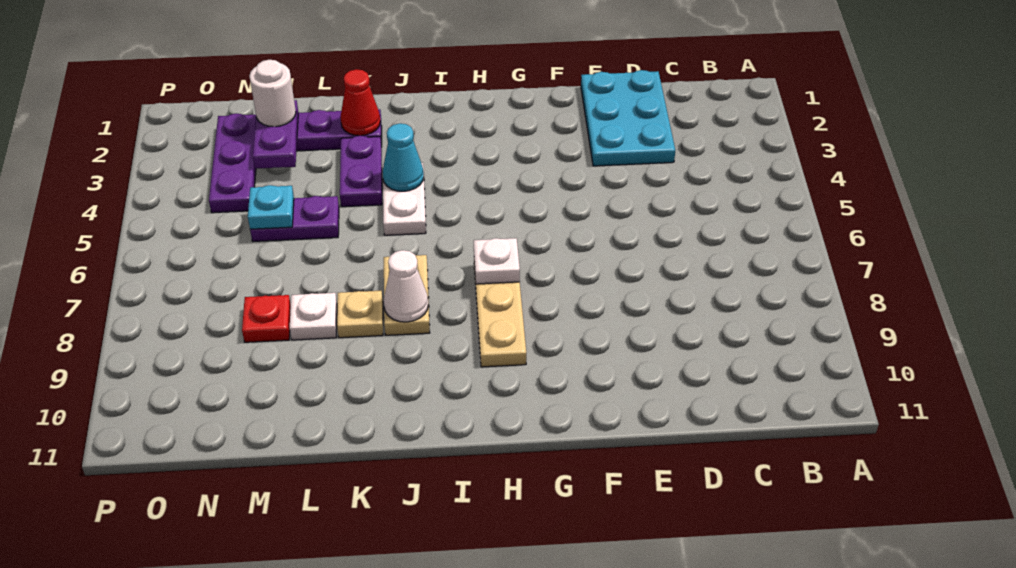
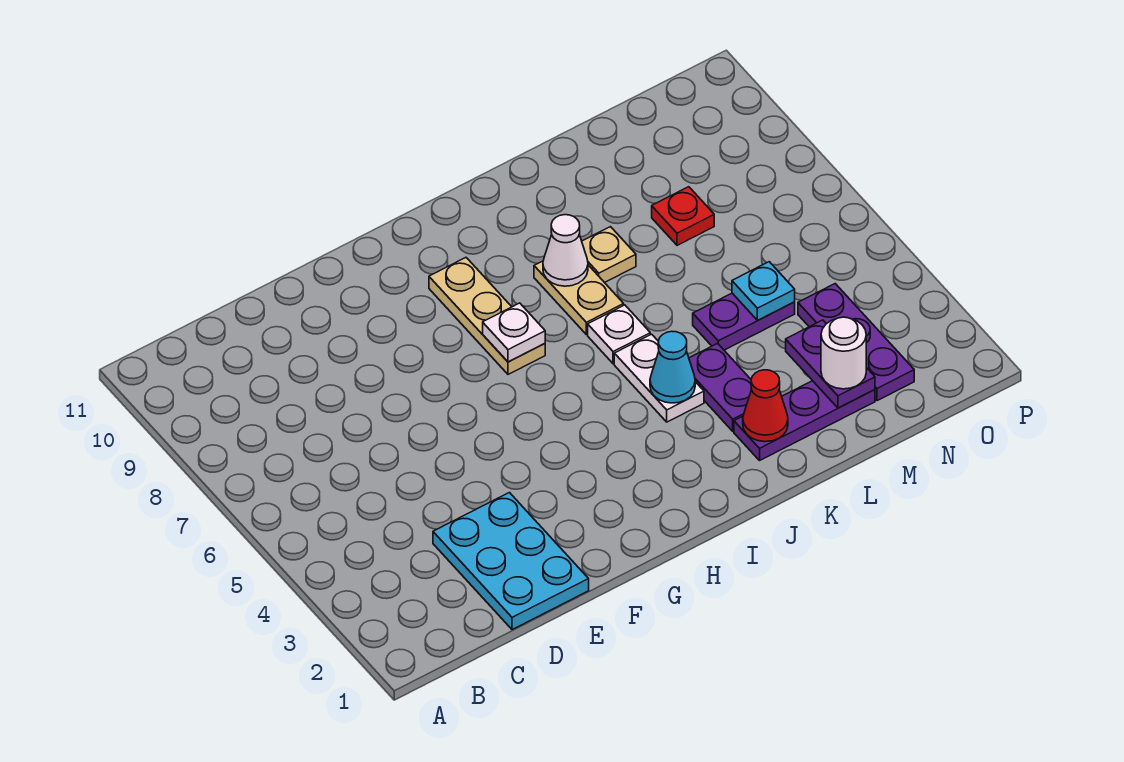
white plate L8 level 1 -> white plate J6 level 1

